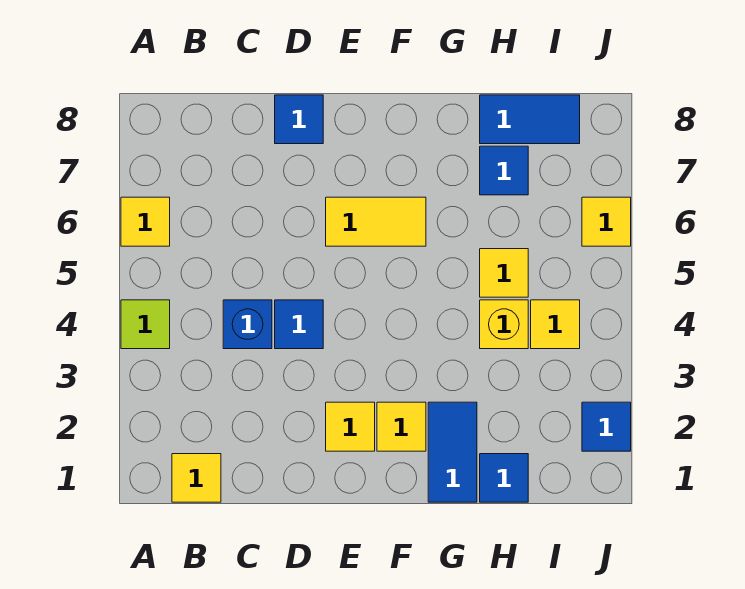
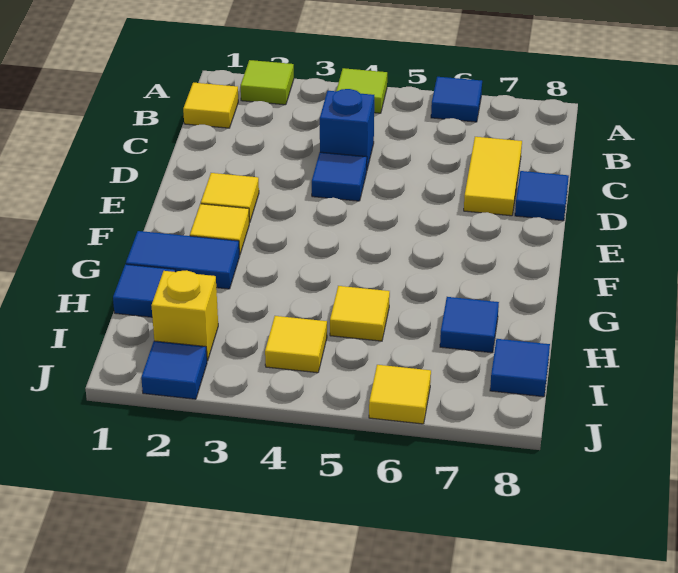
none -> lime tile A2 level 1
yellow tile A6 level 1 -> blue tile A6 level 1
yellow tile E6:F6 level 1 -> yellow tile C7:D7 level 1
yellow brick H4 level 1 -> yellow brick I2 level 1
blue tile H8:I8 level 1 -> blue tile I8 level 1

